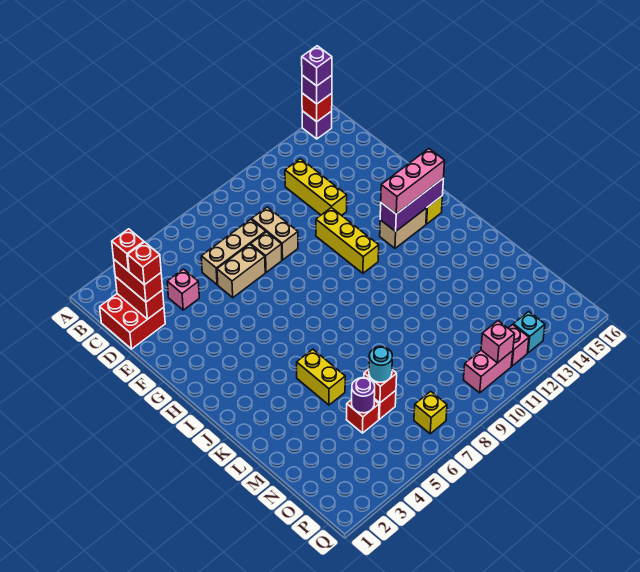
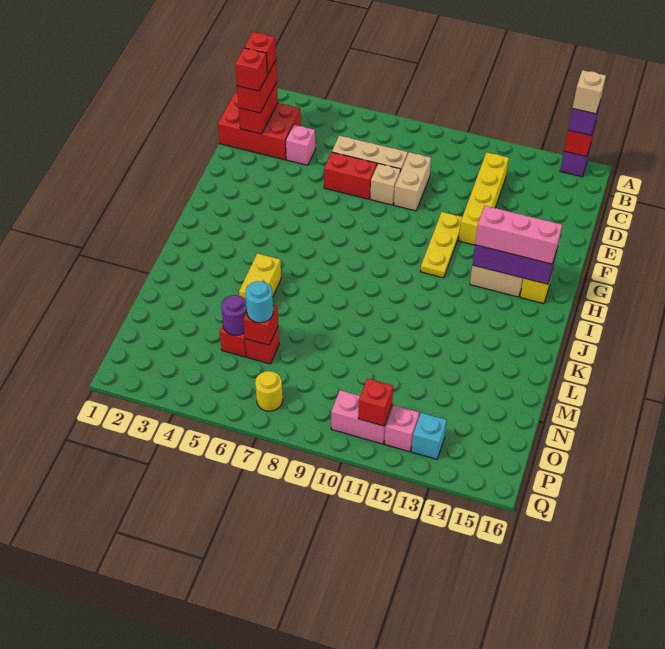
purple brick A15 level 4 -> tan brick A15 level 4
red brick C1:D2 level 1 -> red brick C1:D3 level 1
yellow brick C12:E12 level 1 -> yellow brick C12:F12 level 1
tan brick E6:E7 level 1 -> red brick E6:E7 level 1
yellow brick F11:H11 level 1 -> yellow plate F11:H11 level 1
yellow brick P7 level 1 -> yellow round brick P7 level 1
pink brick P11 level 2 -> red brick P11 level 2

